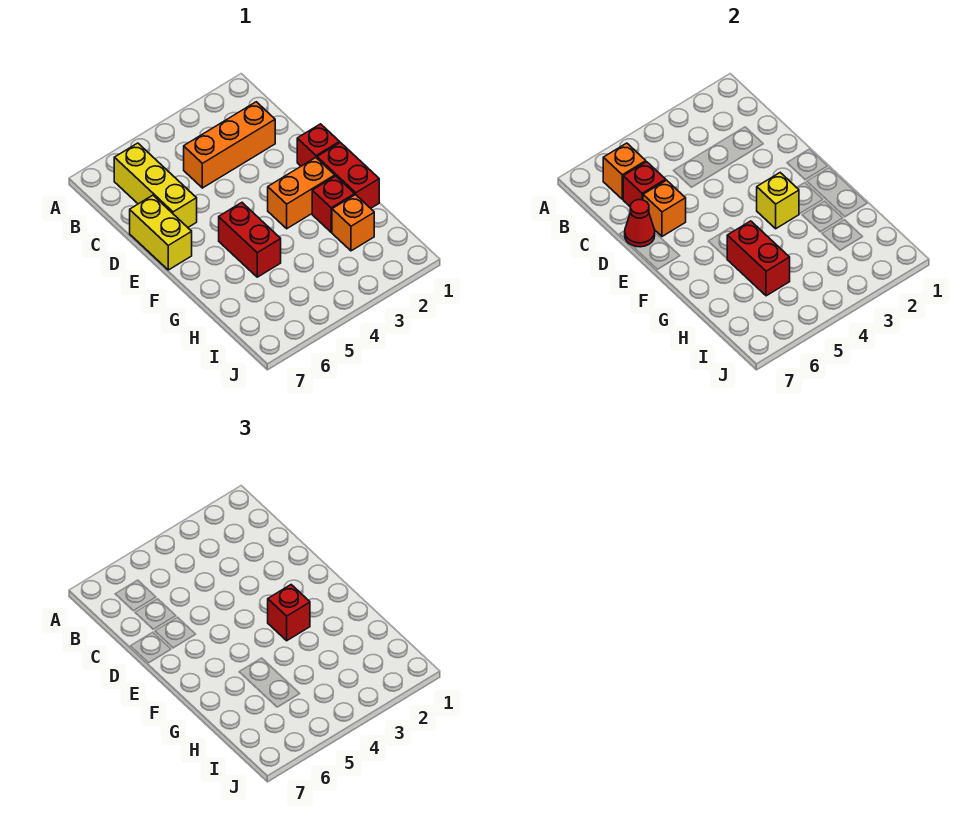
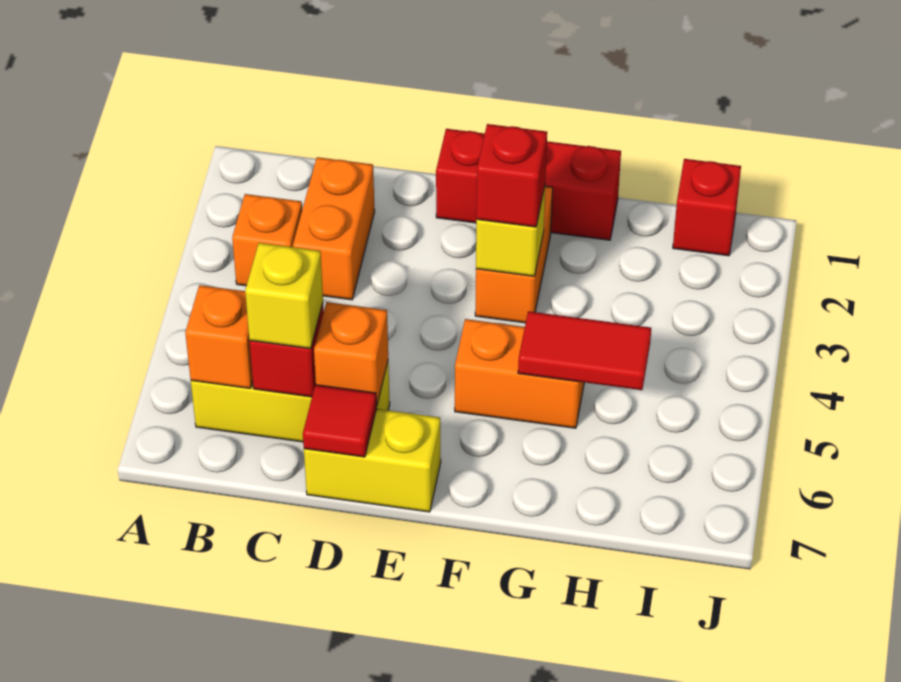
orange brick C2:C4 level 1 -> orange brick C2:C3 level 1
none -> yellow brick C6 level 3
red cone D7 level 2 -> red tile D7 level 2
red brick F5:G5 level 1 -> orange brick F5:G5 level 1
red brick G2 level 1 -> red brick I1 level 1
red brick G5:H5 level 2 -> red tile G5:H5 level 2
orange brick H2 level 1 -> orange brick B3 level 1

